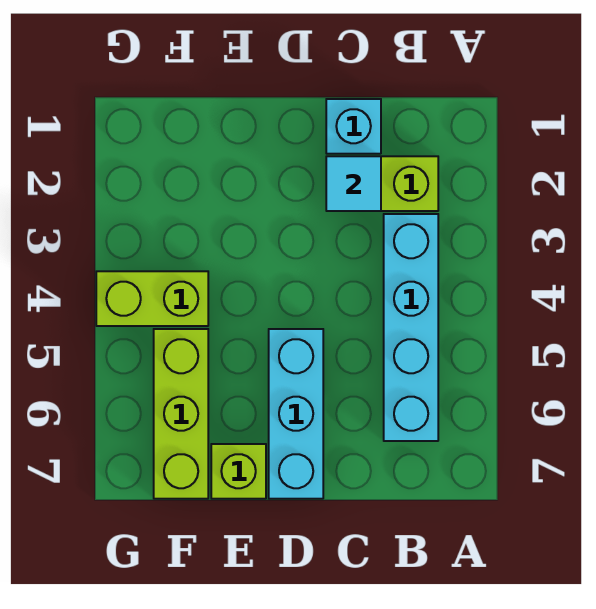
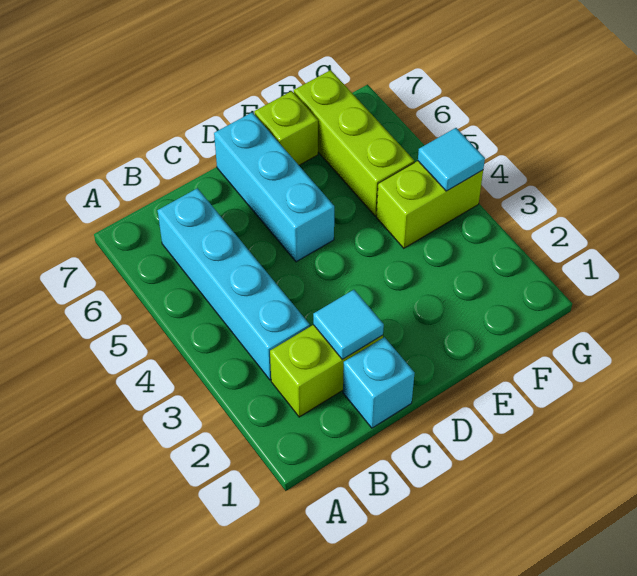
none -> cyan tile G4 level 2

